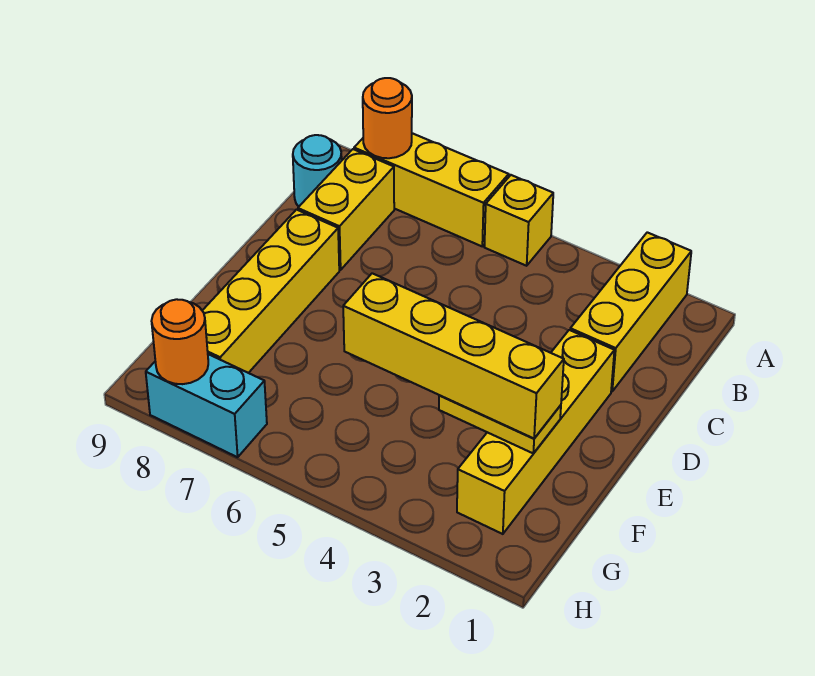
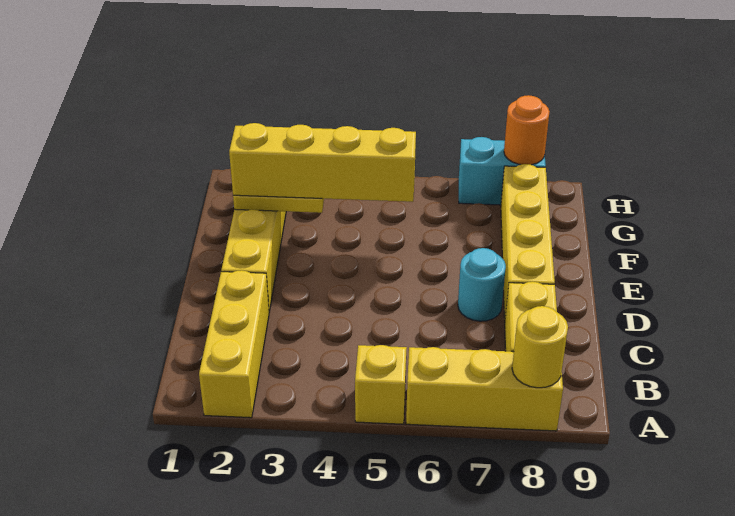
orange round brick A8 level 2 -> yellow round brick A8 level 2
cyan round brick B9 level 1 -> cyan round brick D7 level 1

